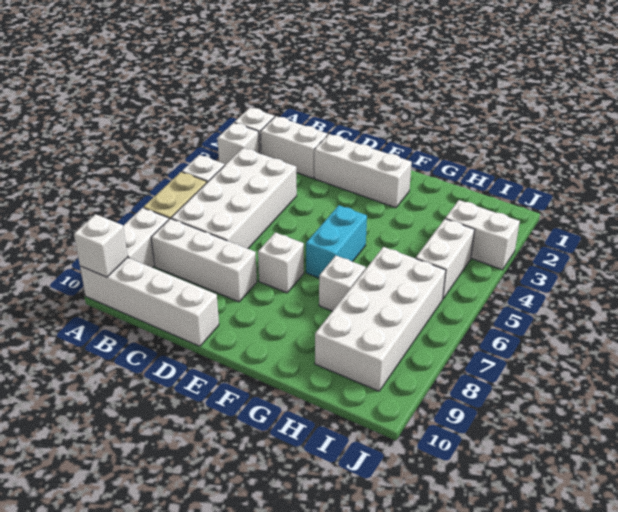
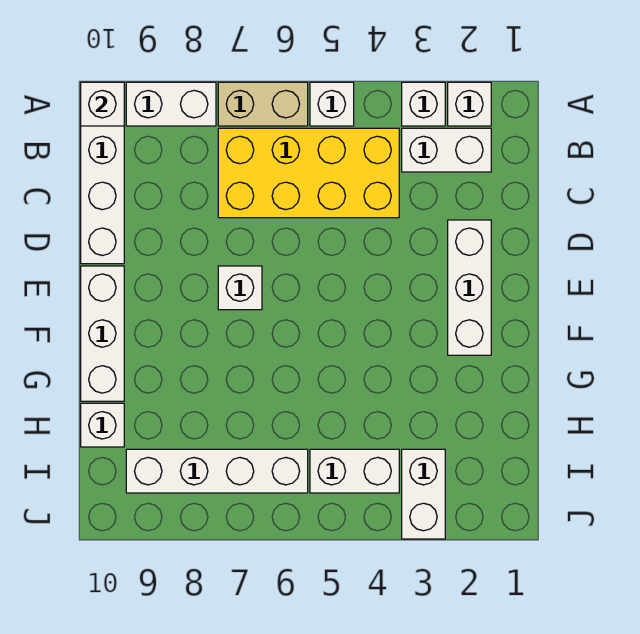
white brick B2:C2 level 1 -> white brick B2:B3 level 1
white brick B4:C7 level 1 -> yellow brick B4:C7 level 1
white brick B8:D8 level 1 -> white brick E10:G10 level 1
cyan brick F5:F6 level 1 -> none
white brick G7 level 1 -> white brick H10 level 1
white brick H6:I9 level 1 -> white brick I6:I9 level 1

